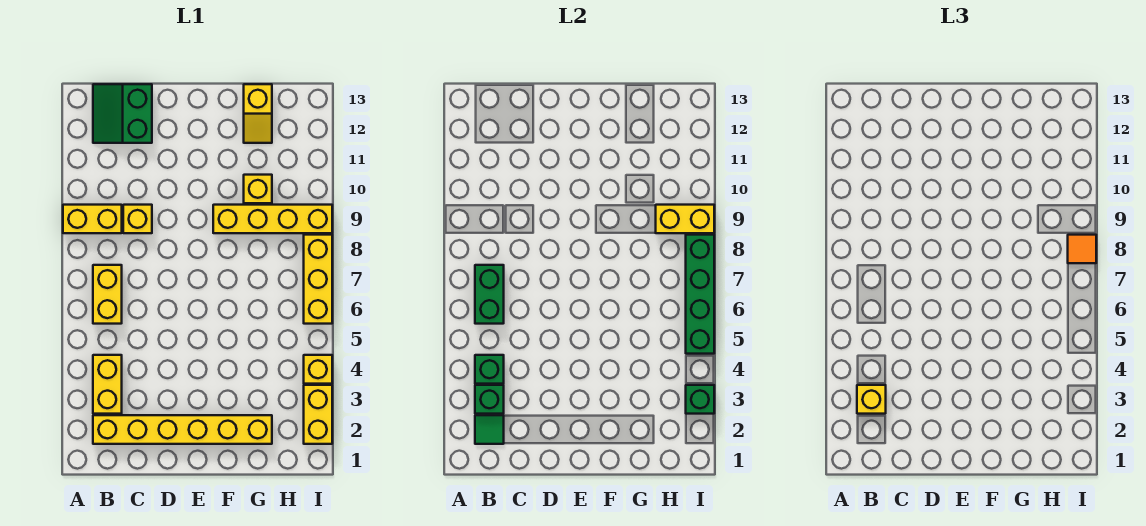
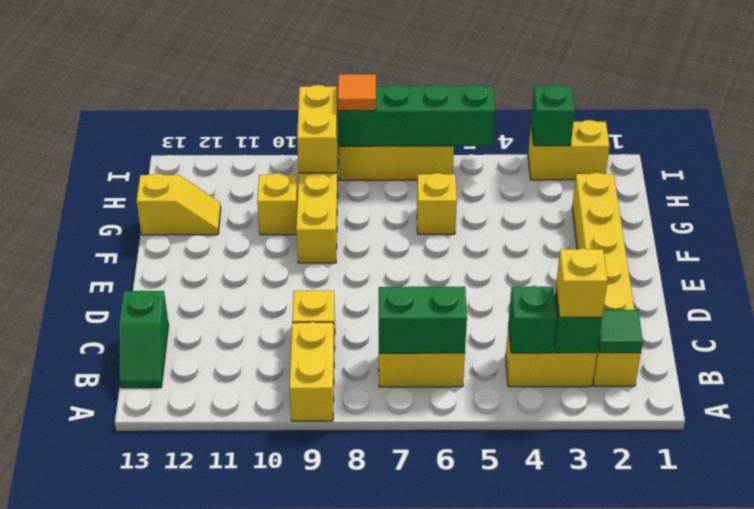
green slope B12:C13 level 1 top C -> green slope B13:C13 level 1 top C
yellow brick I4 level 1 -> yellow brick G6 level 1

